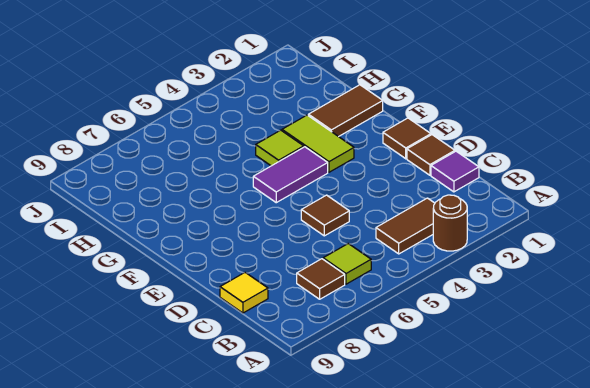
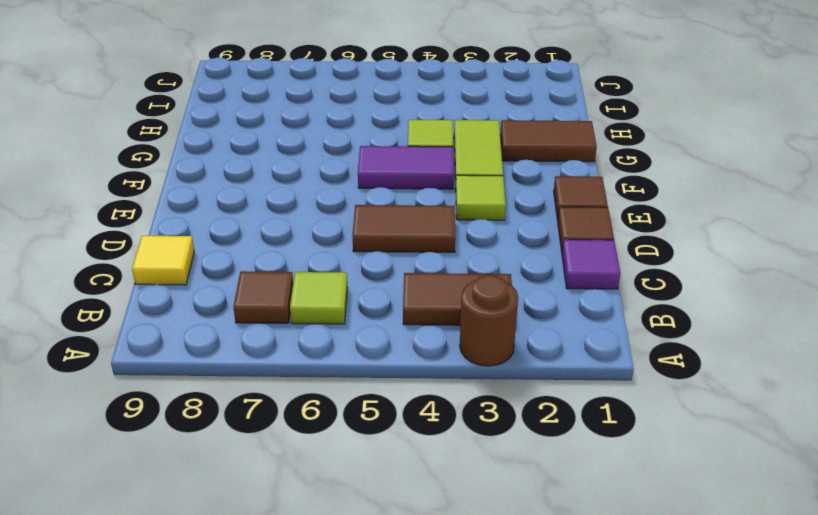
brown tile D5 level 1 -> brown tile D4:D5 level 1
none -> lime tile E3 level 1

